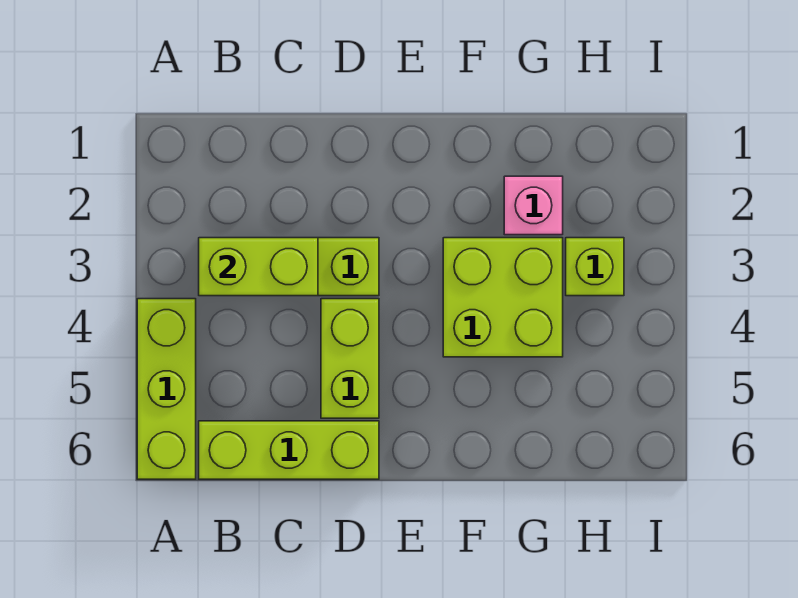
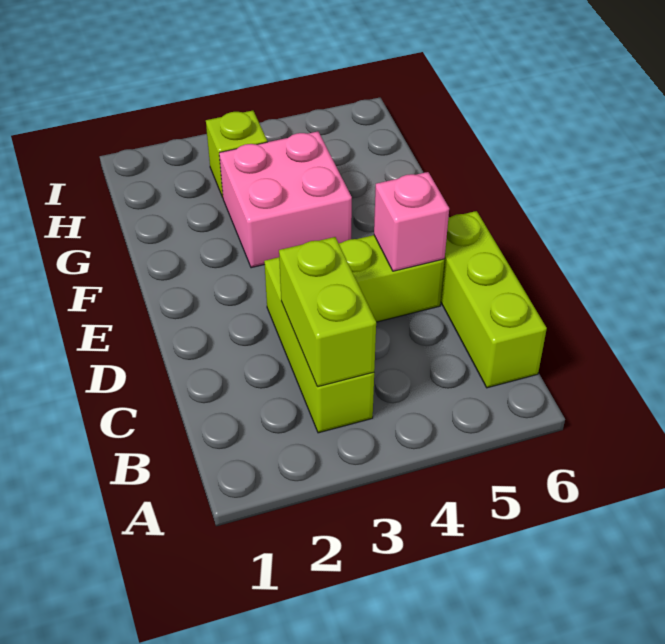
lime brick A4:A6 level 1 -> none
lime brick F3:G4 level 1 -> pink brick F3:G4 level 1
pink brick G2 level 1 -> pink brick D5 level 2

